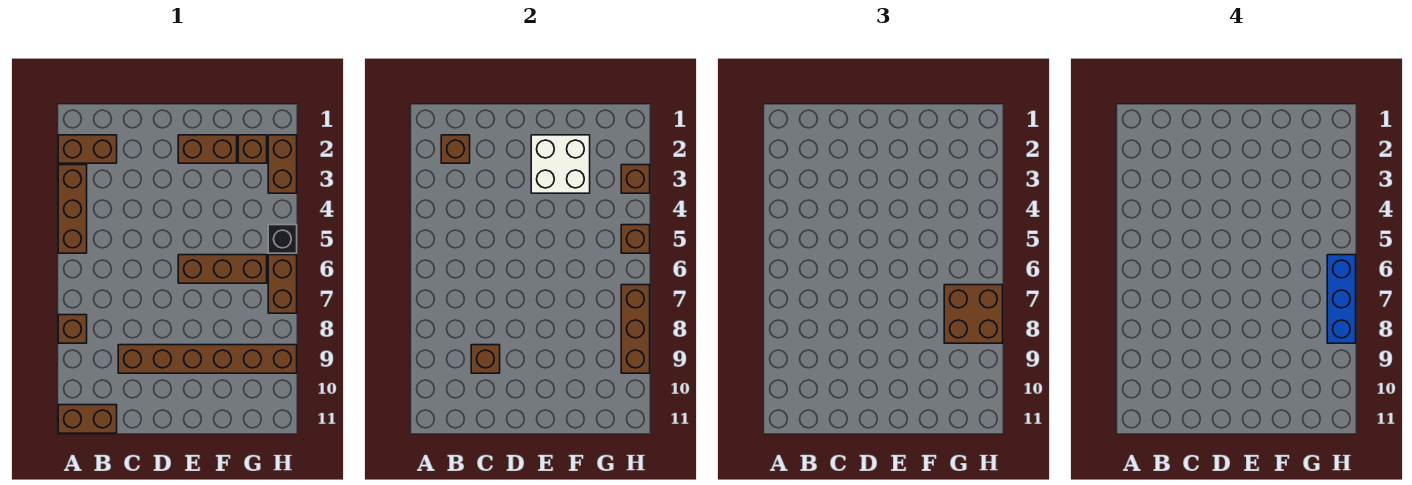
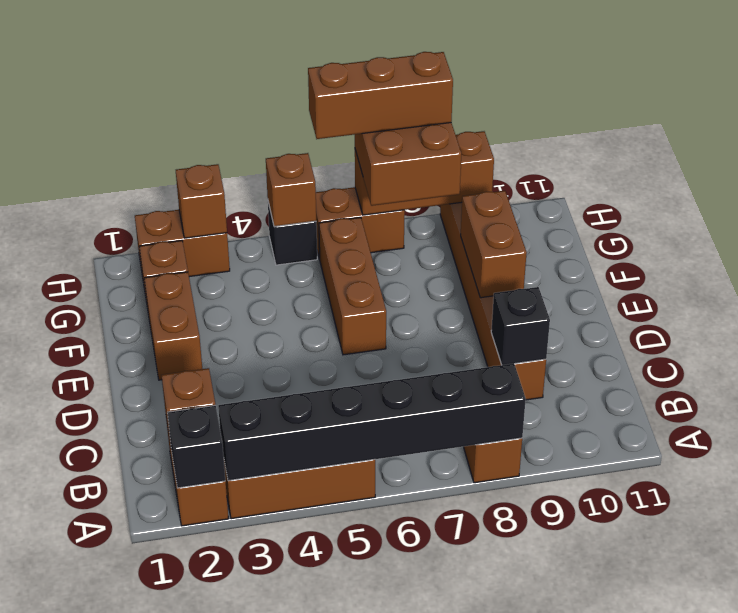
none -> black brick A2 level 2
none -> black brick A3:A8 level 2
brown brick A11:B11 level 1 -> brown brick E9:F9 level 2
brown brick C9 level 2 -> black brick C9 level 2
white brick E2:F3 level 2 -> none
blue brick H6:H8 level 4 -> brown brick H6:H8 level 4

